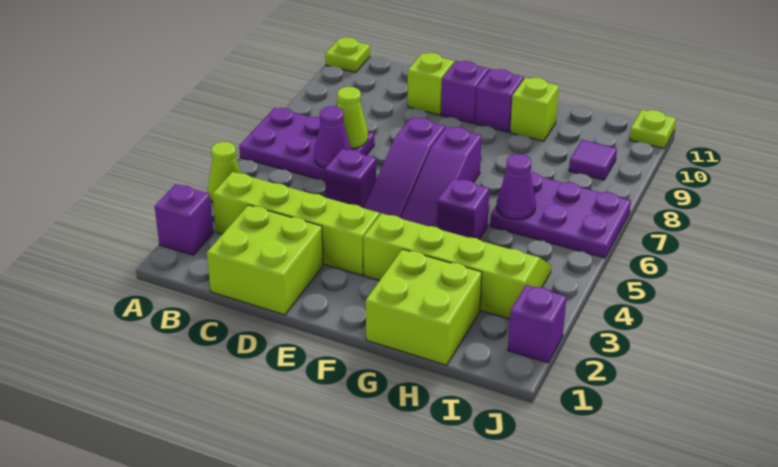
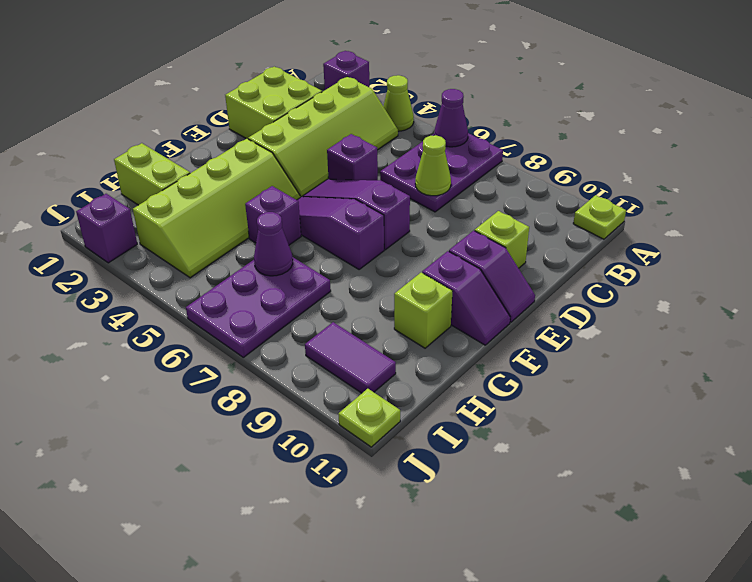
purple cone C6 level 2 -> purple cone A6 level 2
lime brick G1:H2 level 1 -> lime brick H1:H2 level 1
purple tile I9 level 1 -> purple tile I9:I10 level 1

